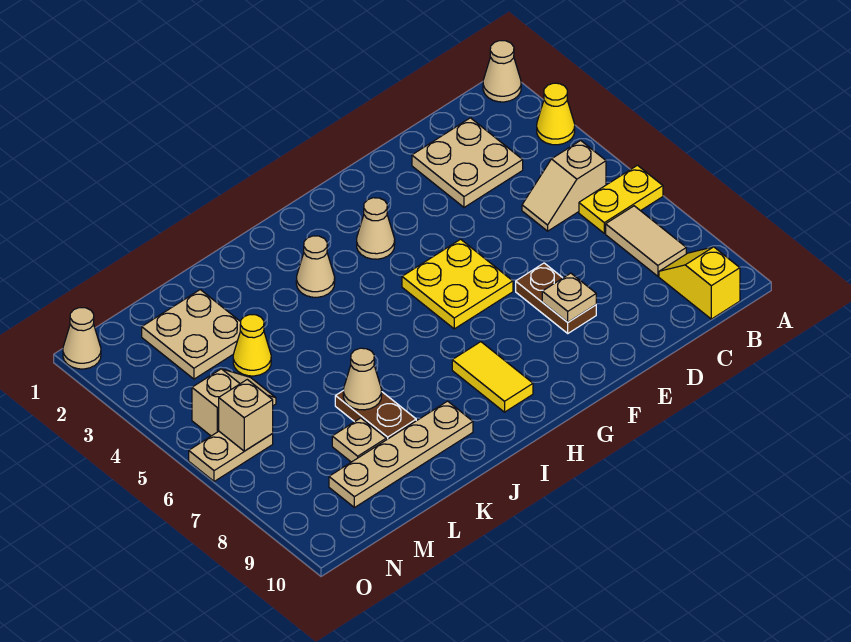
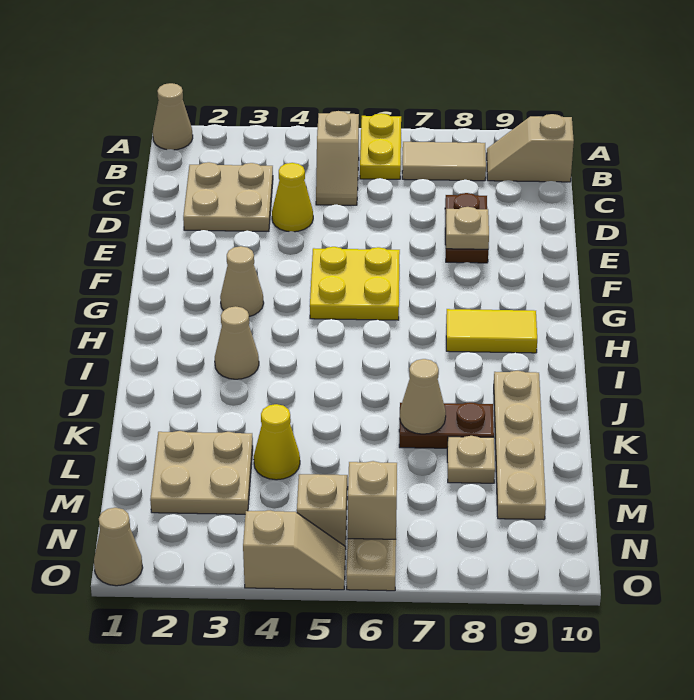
yellow cone A3 level 1 -> yellow cone D4 level 1
yellow slope B9:B10 level 1 top 10 -> tan slope B9:B10 level 1 top 10
brown plate E7:E8 level 1 -> brown plate D8:E8 level 1
none -> tan slope O4:O5 level 1 top 4

